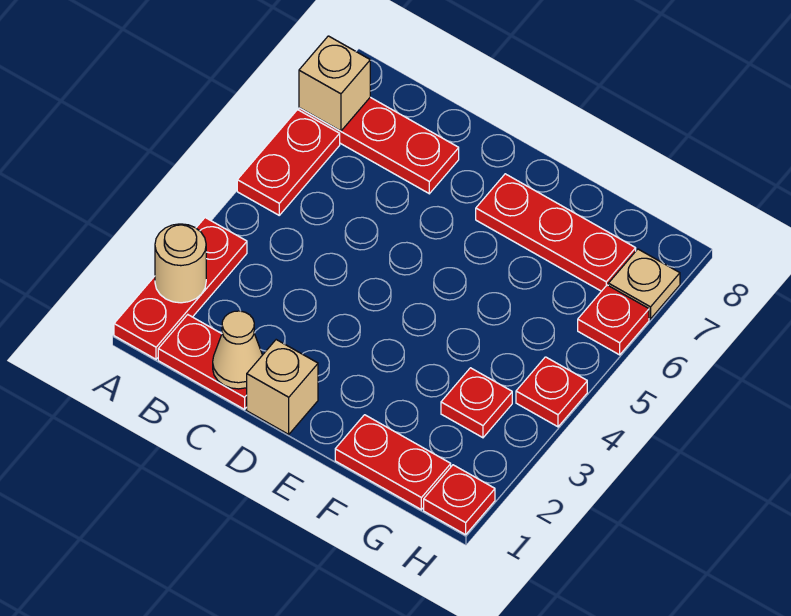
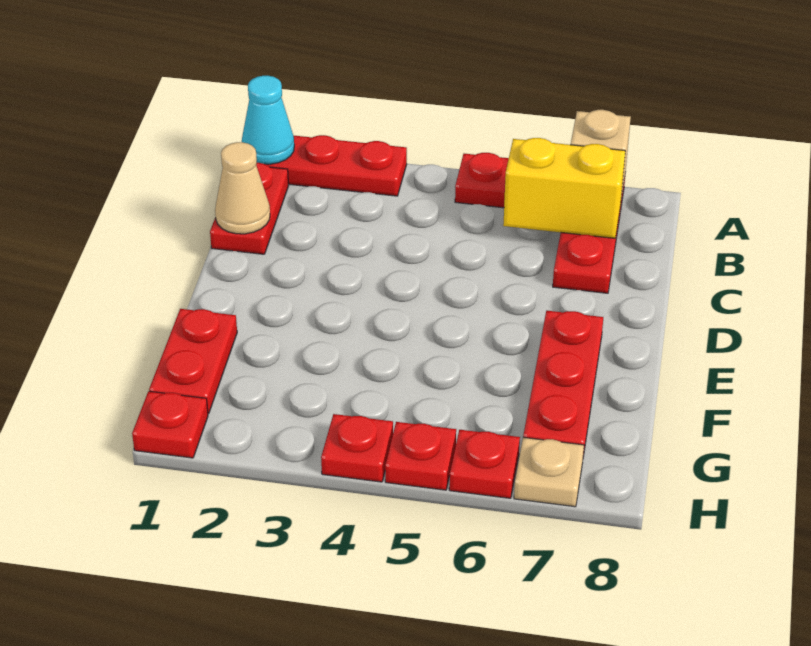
none -> cyan cone A1 level 2
tan round brick A2 level 2 -> none
none -> yellow brick B6:B7 level 2
tan brick D1 level 1 -> none
red plate G3 level 1 -> red plate H5 level 1

